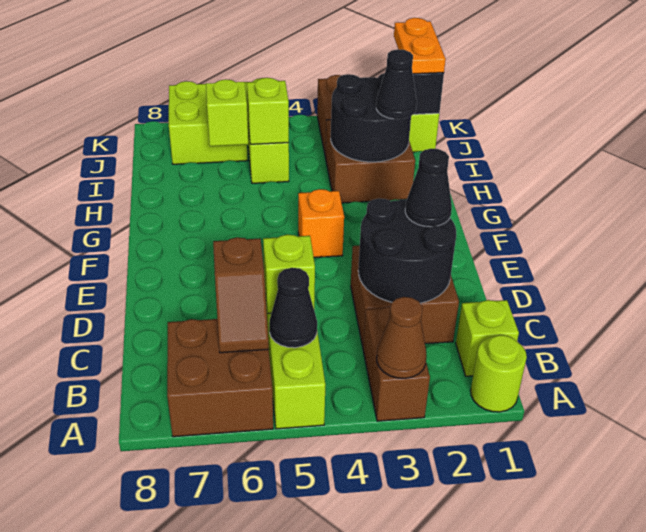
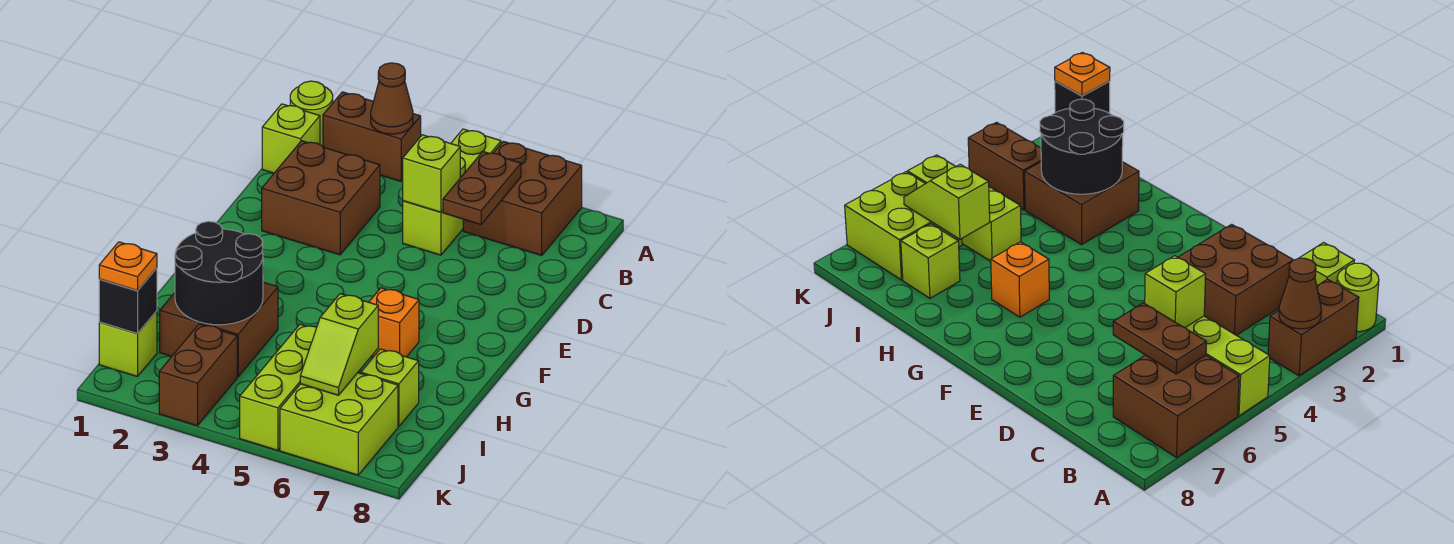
brown brick A3:B3 level 1 -> brown brick A2:A3 level 1
black cone B5 level 2 -> none
brown slope B6:C6 level 2 top C -> brown plate B6:C6 level 2
black round brick C2:D3 level 2 -> none
black cone D2 level 3 -> none
orange brick F4 level 1 -> orange brick G6 level 1
black cone H2 level 3 -> none
lime brick I5 level 2 -> lime brick I7 level 1
orange plate J1:K1 level 3 -> orange plate J1 level 3

